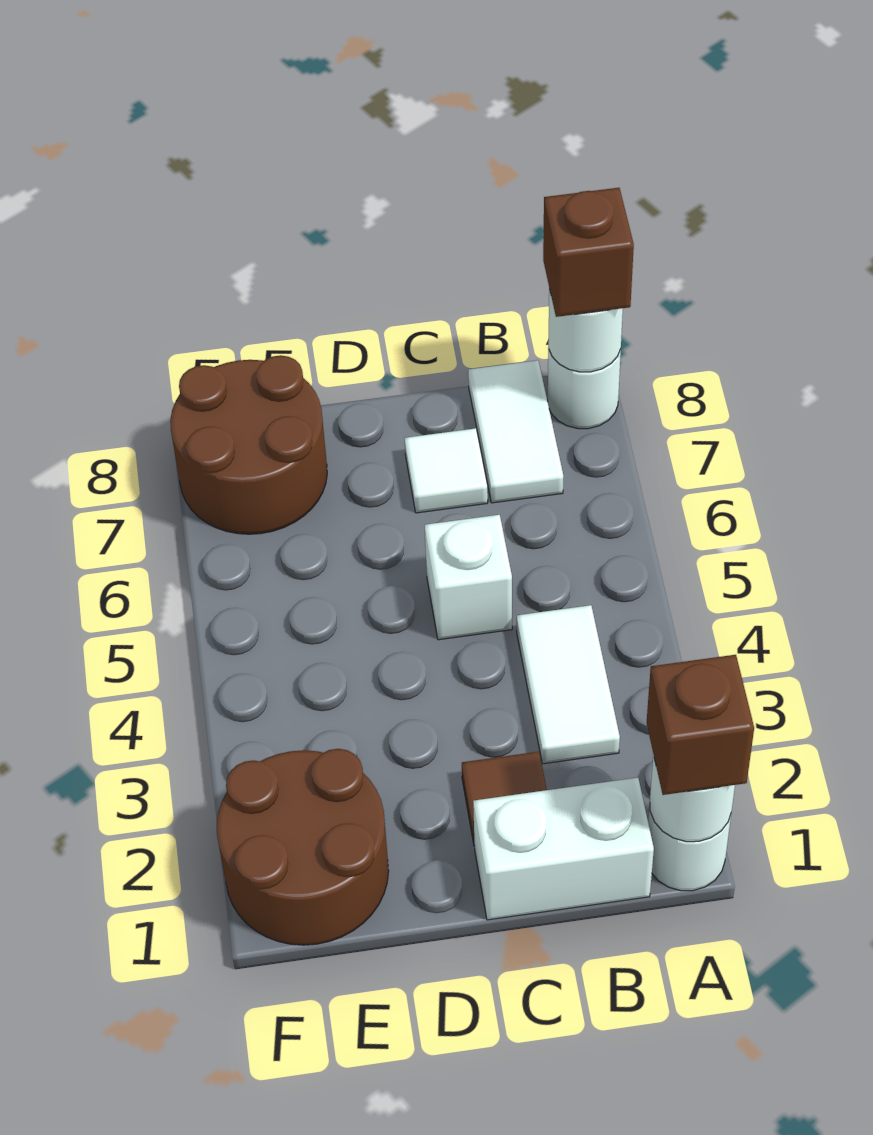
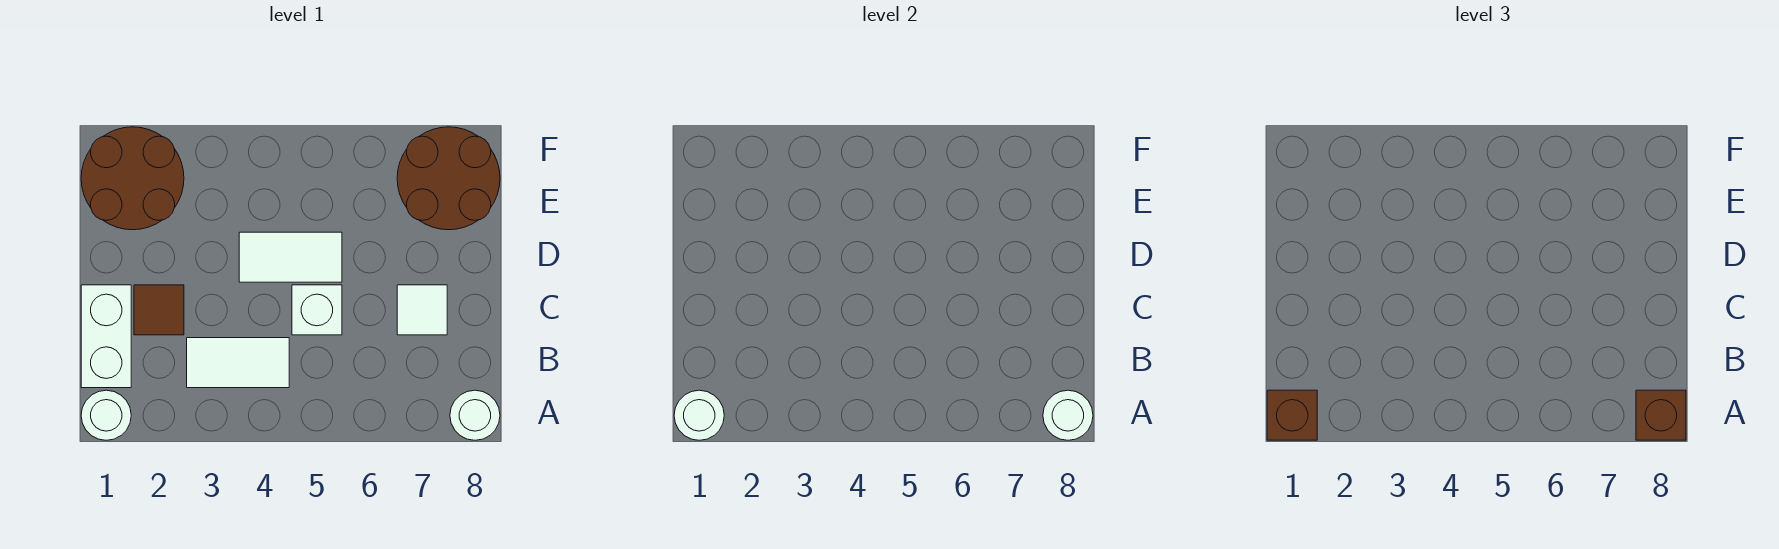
white tile B7:B8 level 1 -> white tile D4:D5 level 1

